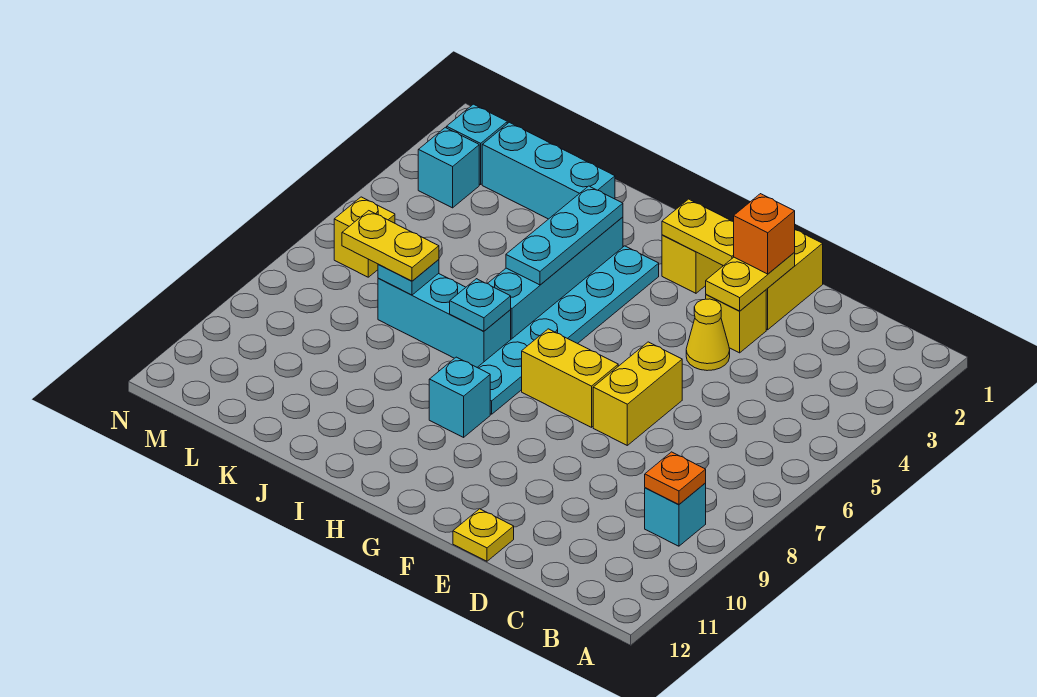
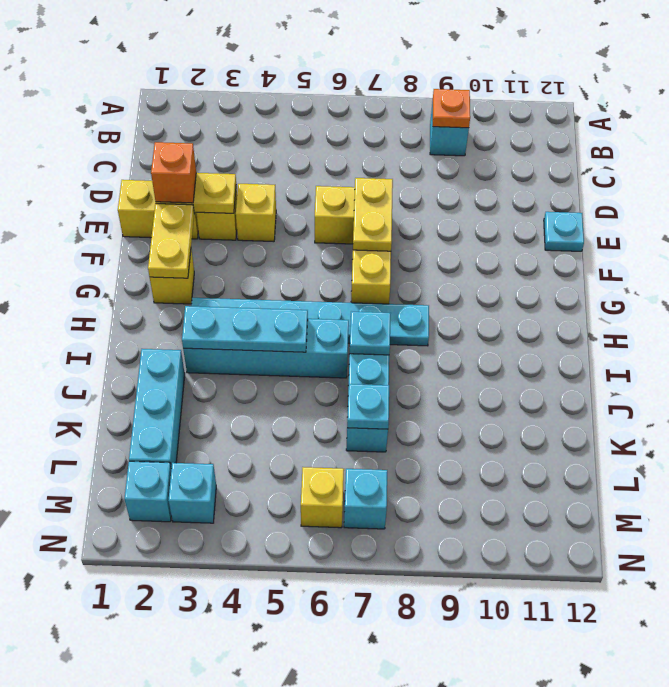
yellow cone E4 level 1 -> yellow brick E4 level 1
yellow plate E12 level 1 -> cyan plate E12 level 1
cyan brick H9 level 1 -> cyan brick M7 level 1
yellow plate K7:L7 level 3 -> yellow plate E7:F7 level 2

